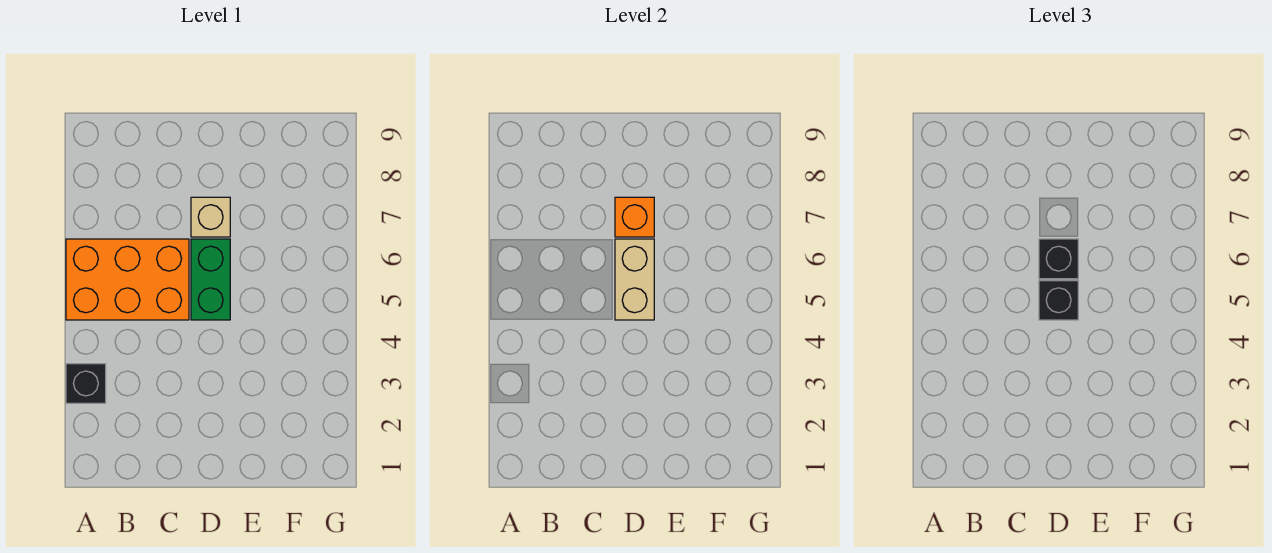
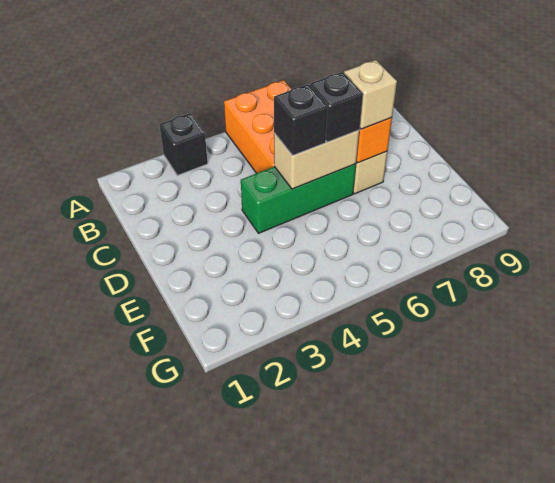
green brick D5:D6 level 1 -> green brick D4:D6 level 1
none -> tan brick D7 level 3

